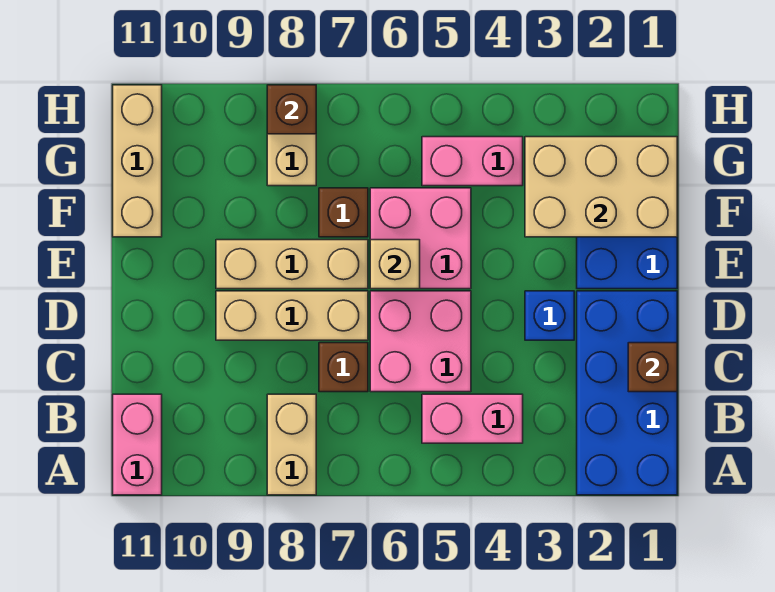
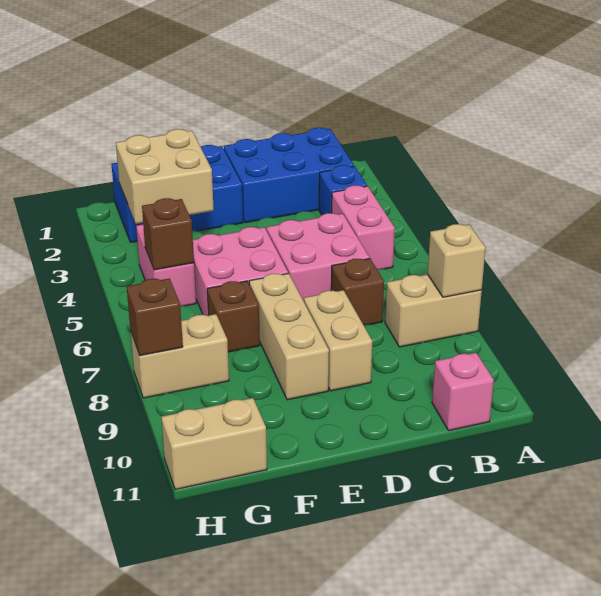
blue brick A1:D2 level 1 -> blue brick B1:D2 level 1
pink brick A11:B11 level 1 -> pink brick B11 level 1
brown brick C1 level 2 -> brown brick G5 level 2
blue brick D3 level 1 -> blue brick B3 level 1
tan brick D7:D9 level 1 -> tan brick D8:D9 level 1
tan brick E6 level 2 -> tan brick A8 level 2
tan brick F1:G3 level 2 -> tan brick F2:G3 level 2
tan brick F11:H11 level 1 -> tan brick G11:H11 level 1

